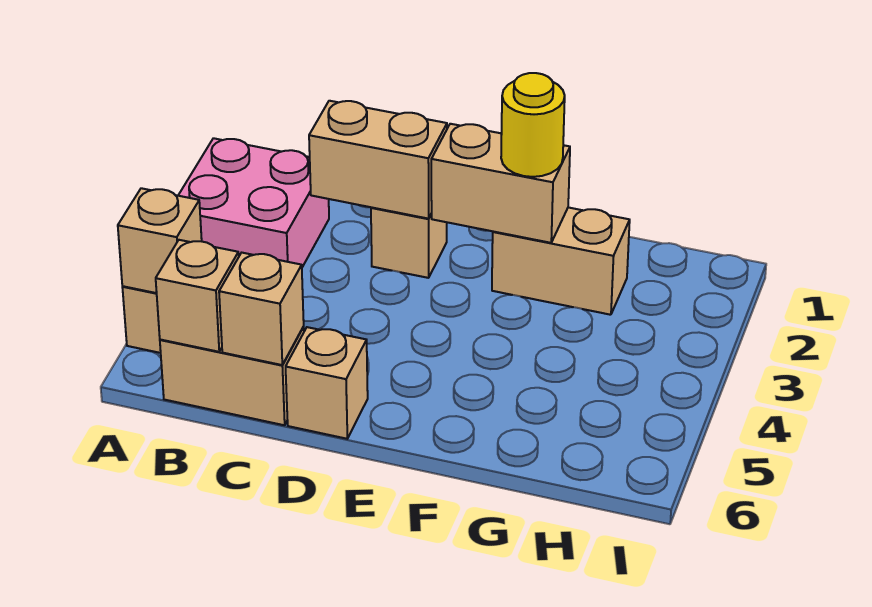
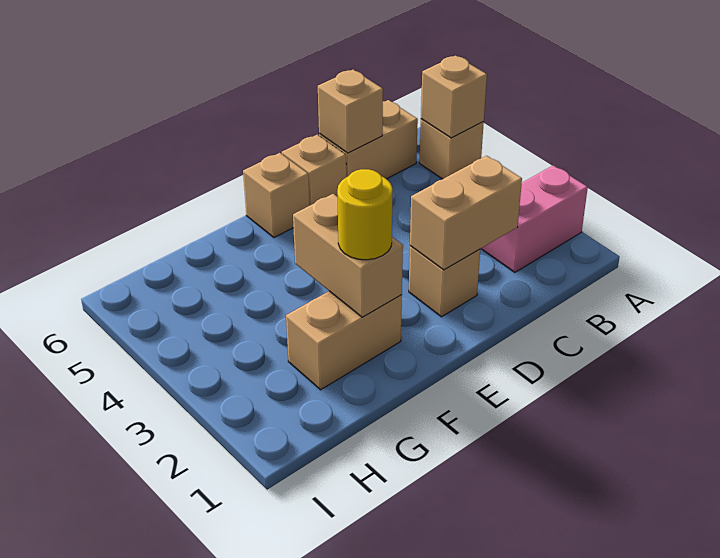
pink brick A2:B3 level 1 -> pink brick A2:B2 level 1
tan brick B6 level 2 -> tan brick E6 level 1
tan brick E2:F2 level 2 -> tan brick F2:F3 level 2

